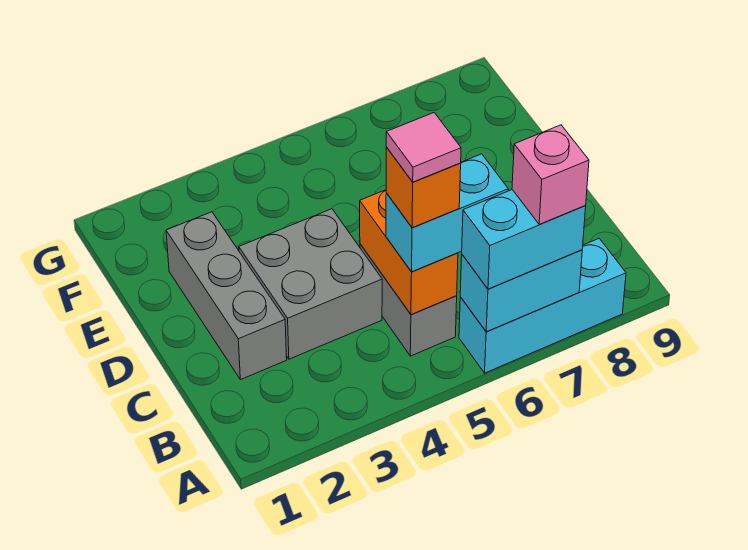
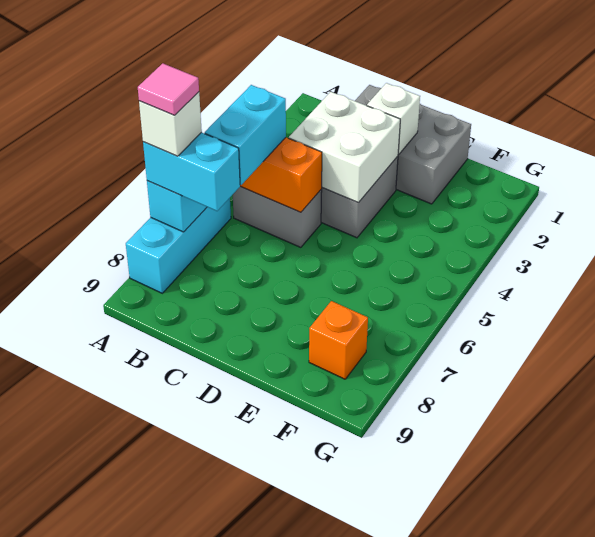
cyan brick A6:A7 level 3 -> cyan brick A7:B7 level 3
pink brick A7 level 4 -> white brick A7 level 4
orange brick B5 level 4 -> orange brick F8 level 1
pink tile B5 level 5 -> pink tile A7 level 5
grey brick C2:E2 level 1 -> grey brick C1:E2 level 1
none -> white brick C3:D4 level 2
none -> white brick D2 level 2

